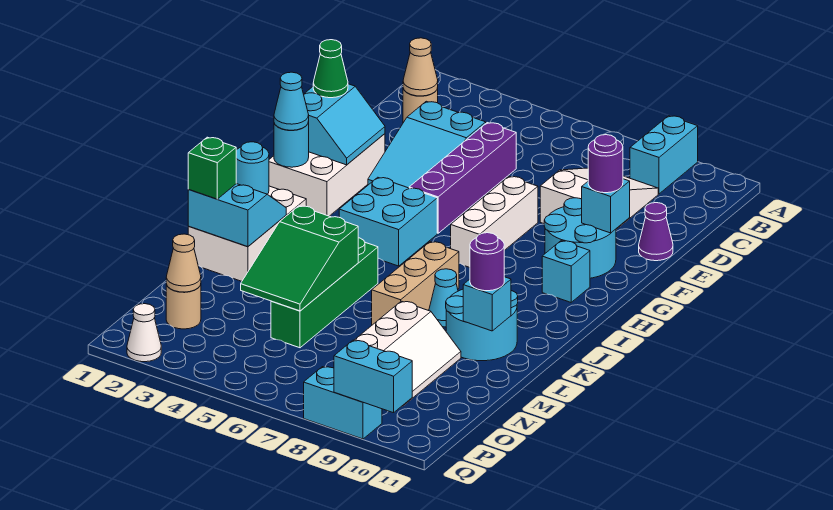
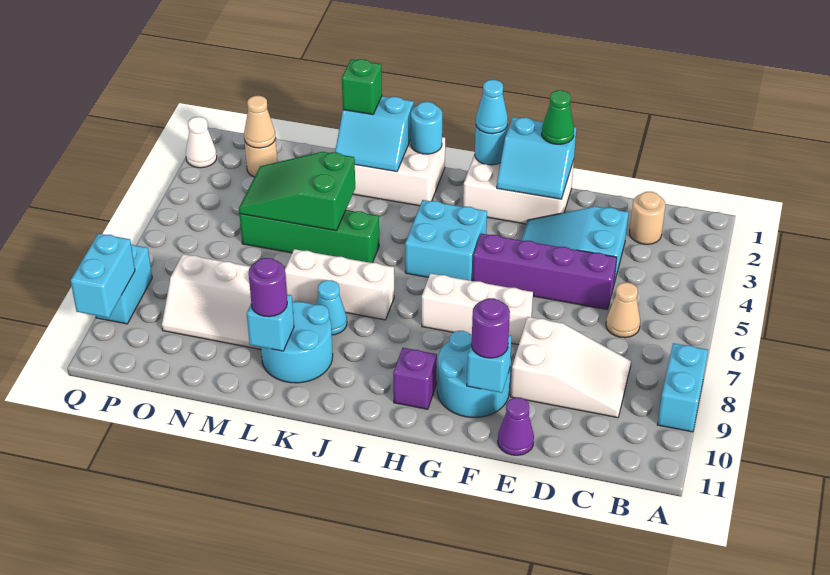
cyan brick A9:B9 level 1 -> cyan brick A8:A9 level 1
tan cone C2 level 2 -> tan cone C6 level 1
cyan brick H10 level 1 -> purple brick H10 level 1
tan brick J7:L7 level 1 -> white brick J7:L7 level 1
cyan slope K1:L2 level 2 top L -> cyan slope K1:L2 level 2 top 1

